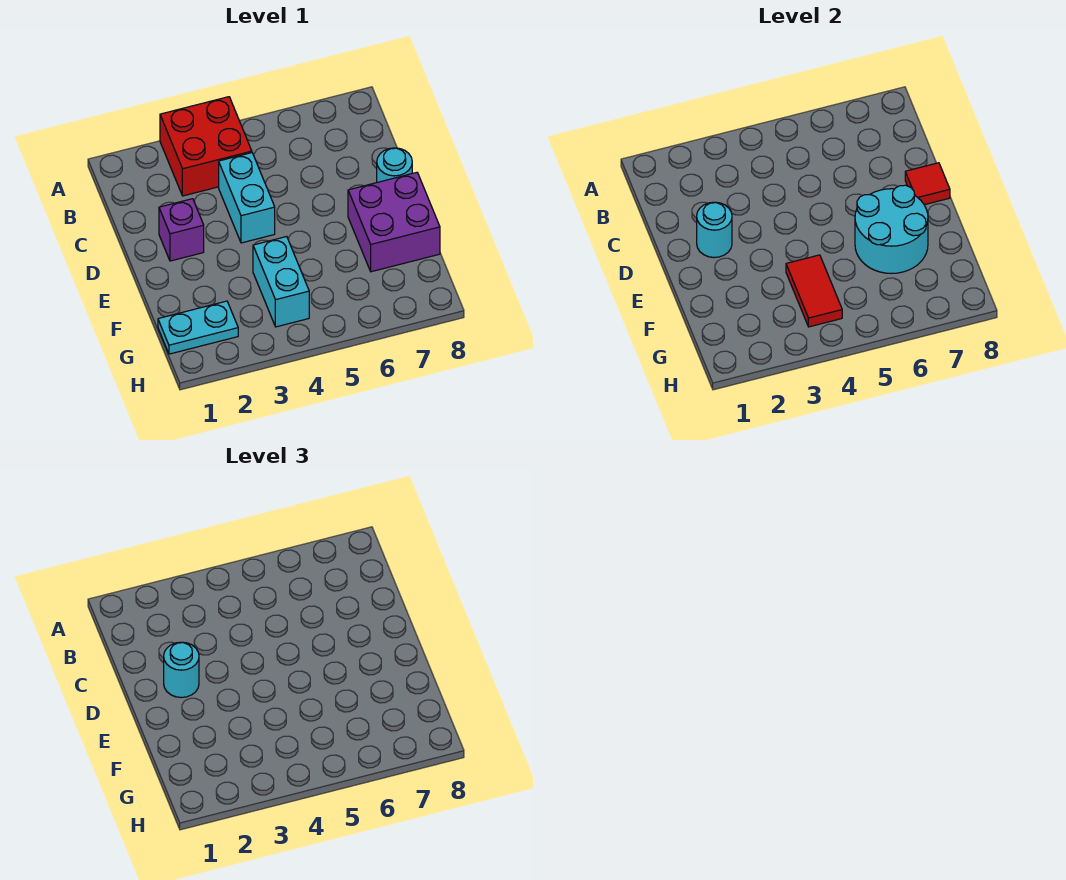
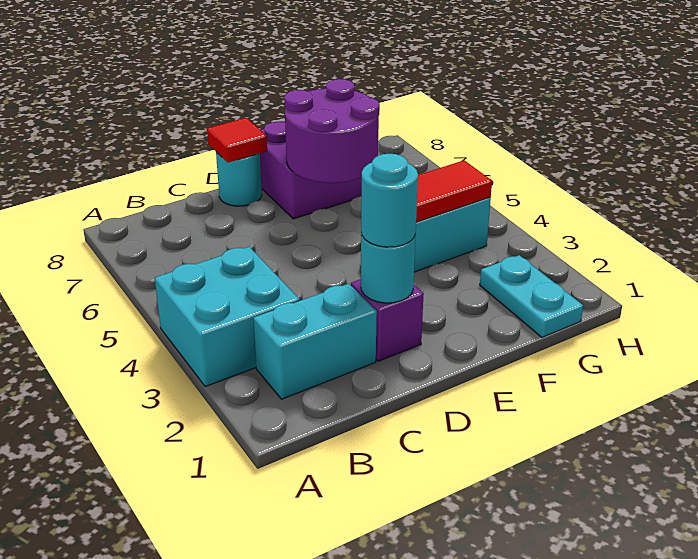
red brick A3:B4 level 1 -> cyan brick A3:B4 level 1
cyan brick C4:D4 level 1 -> cyan brick B2:C2 level 1
cyan round brick E6:F7 level 2 -> purple round brick E6:F7 level 2

